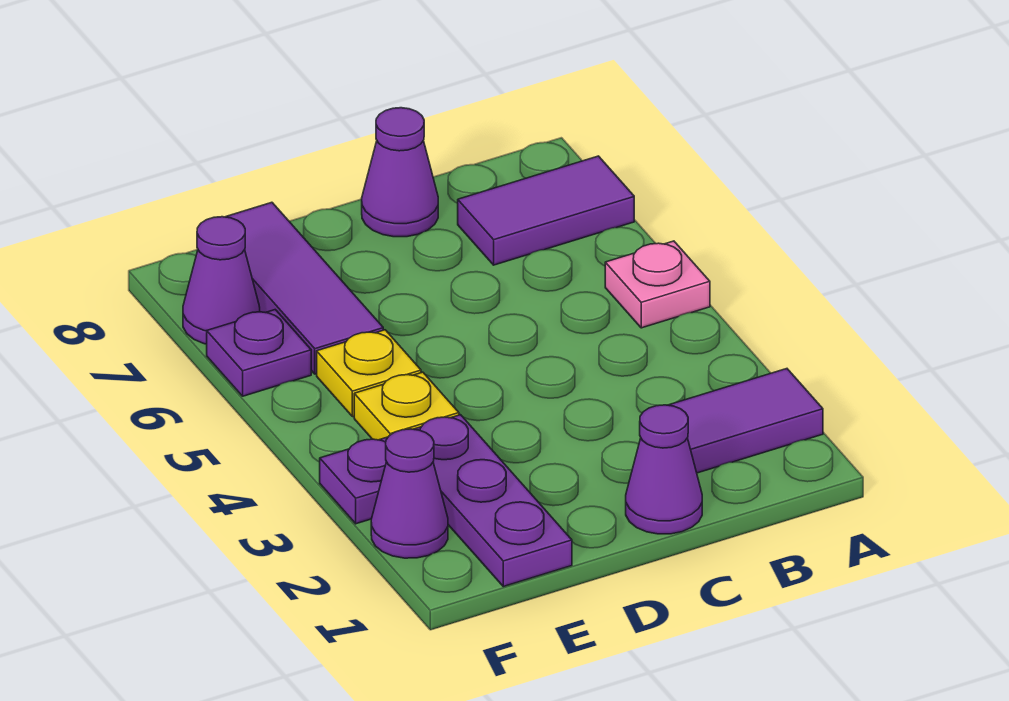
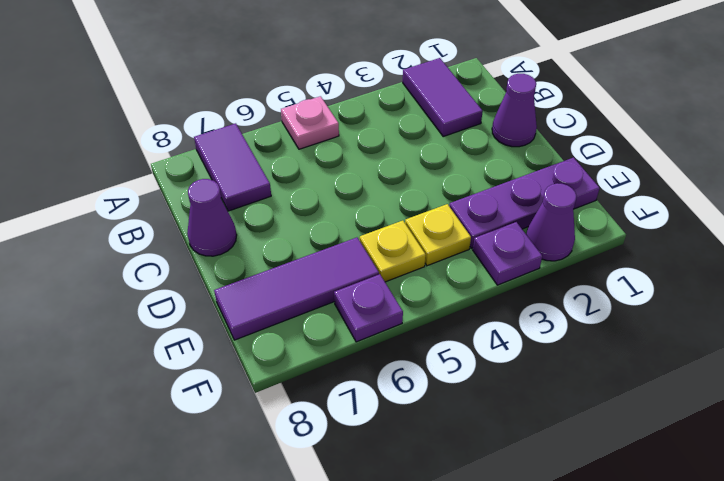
purple cone F7 level 1 -> none

